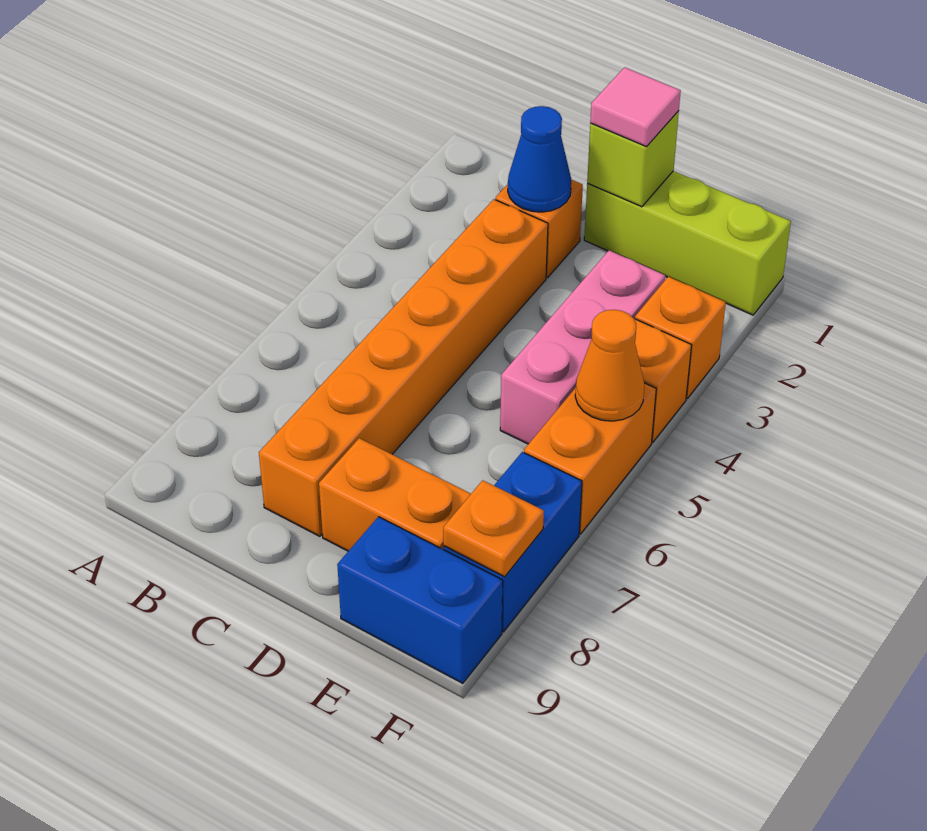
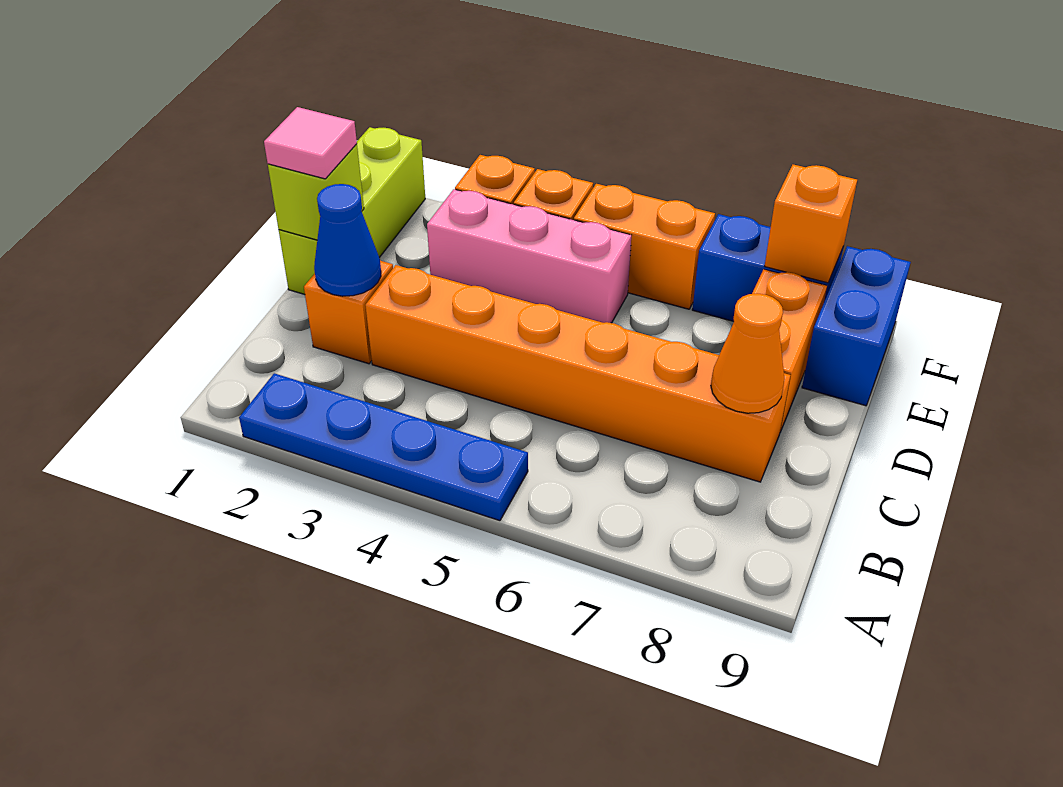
none -> blue plate A2:A5 level 1
orange cone F5 level 2 -> orange cone C8 level 2
orange plate F8 level 2 -> orange brick F8 level 2

